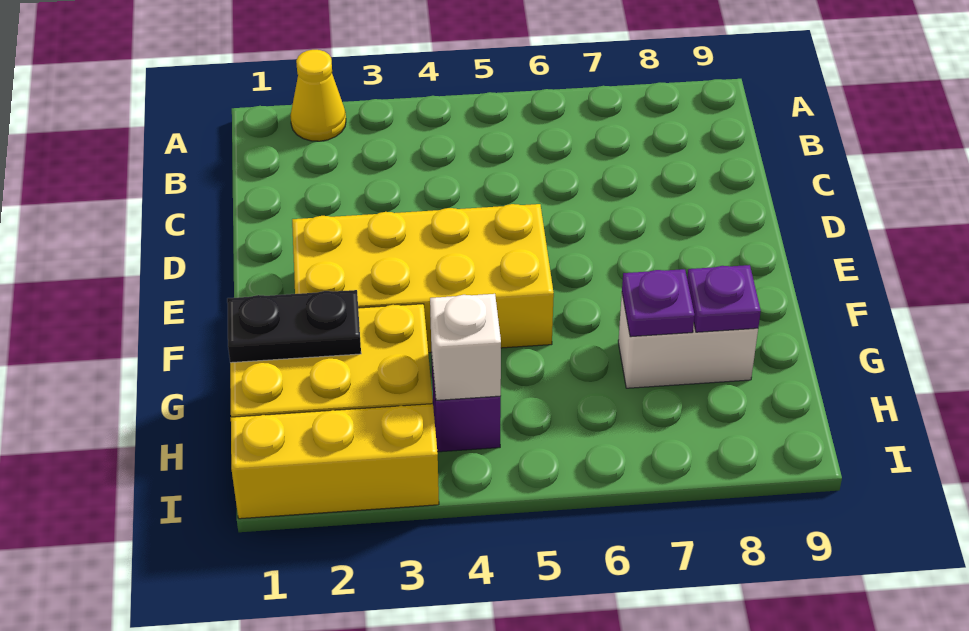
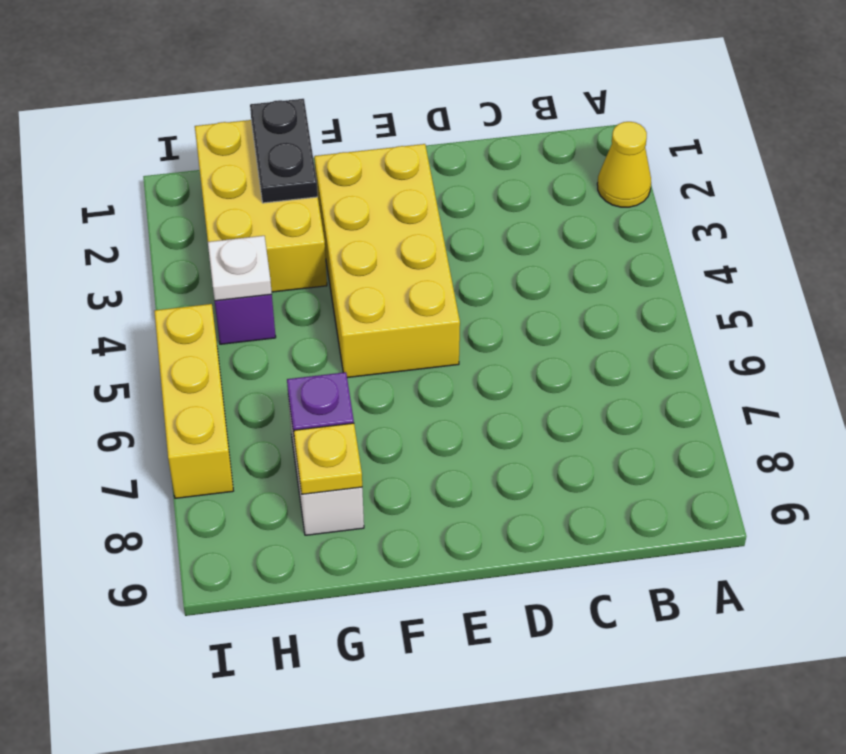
purple plate G8 level 2 -> yellow plate G8 level 2
white brick H4 level 2 -> white plate H4 level 2
yellow brick I1:I3 level 1 -> yellow brick I5:I7 level 1

